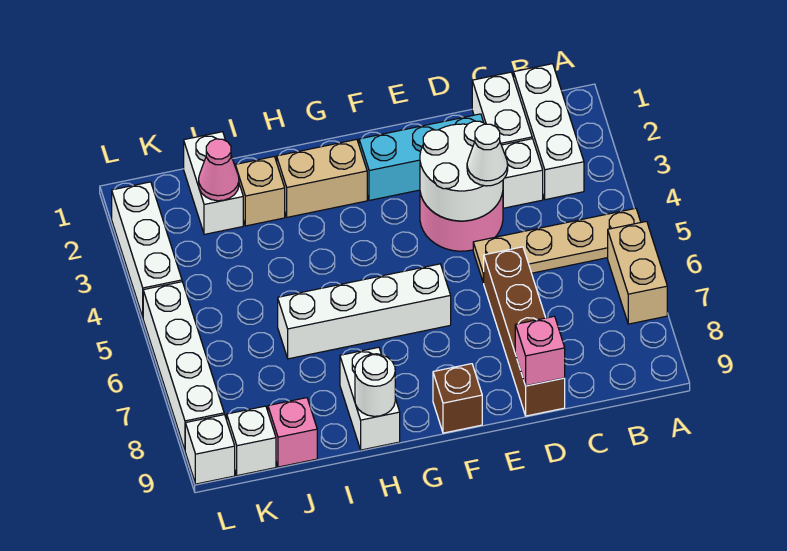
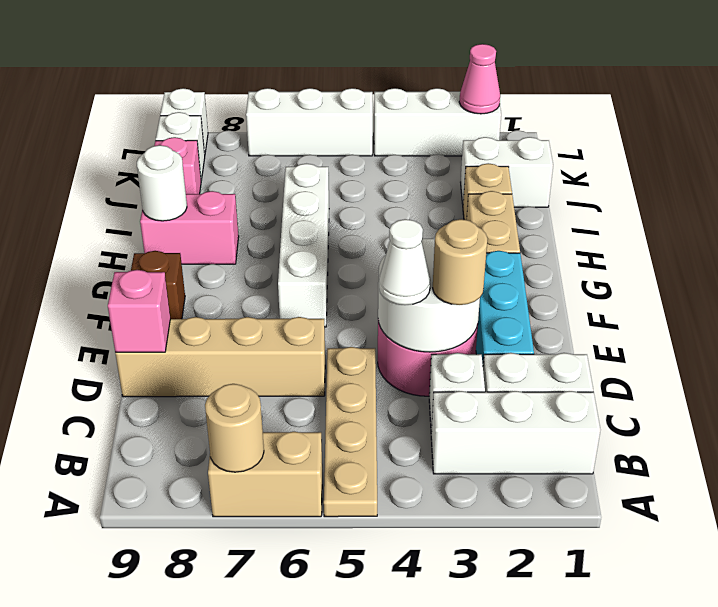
none -> tan round brick A7 level 2
none -> tan round brick D3 level 3
brown brick D6:D9 level 1 -> tan brick D6:D9 level 1
white brick H8:H9 level 1 -> pink brick H8:H9 level 1
pink cone J2 level 2 -> pink cone L2 level 2
white brick L5:L8 level 1 -> white brick L5:L7 level 1

